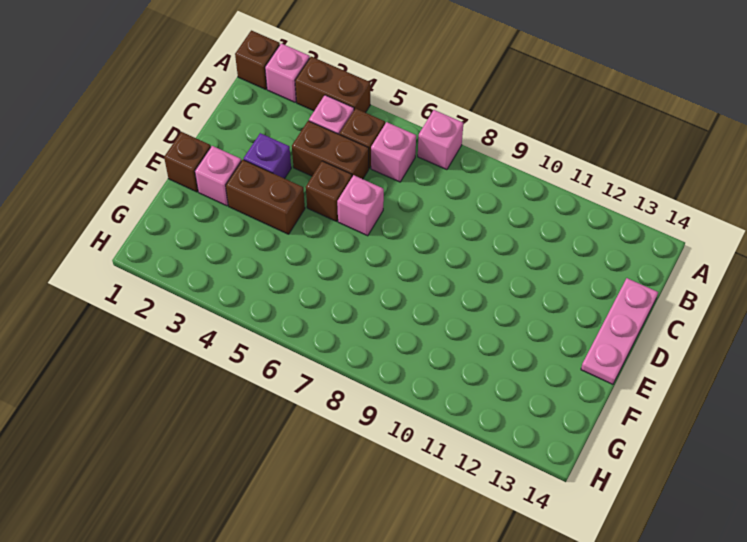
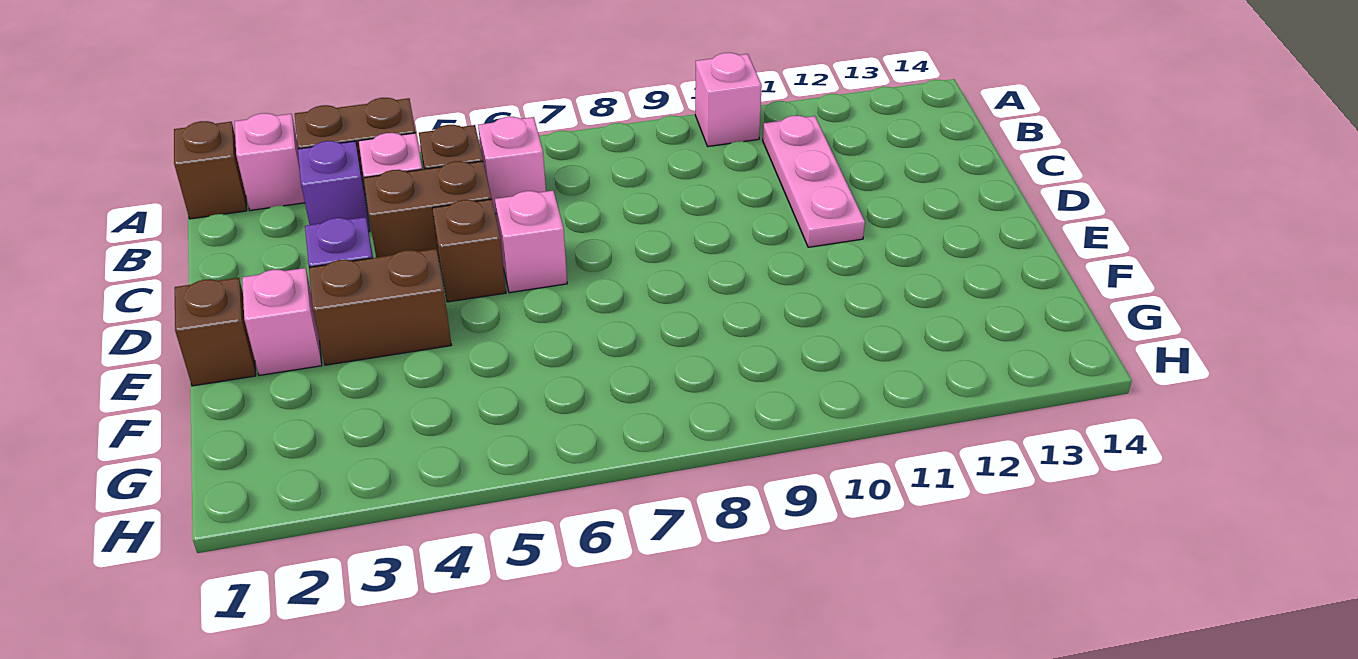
pink brick A7 level 1 -> pink brick A10 level 1
none -> purple brick B3 level 1
pink plate C14:E14 level 1 -> pink plate B11:D11 level 1

